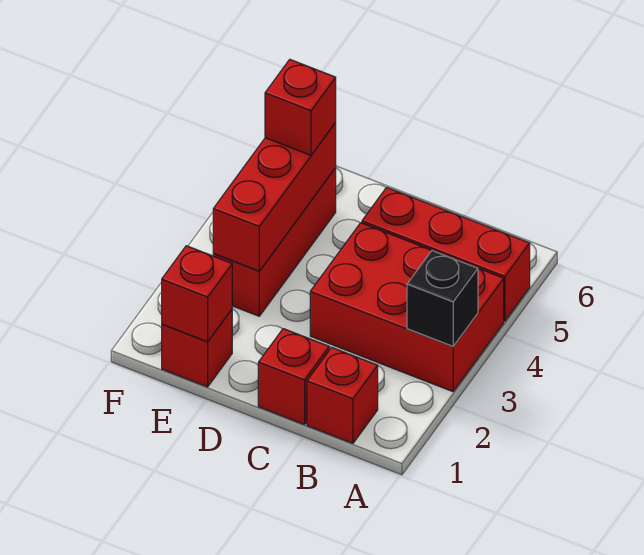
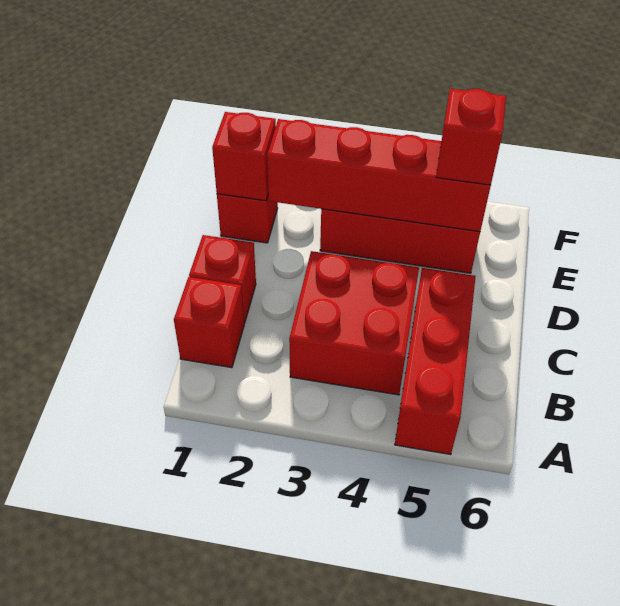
red brick A3:C4 level 1 -> red brick B3:C4 level 1
black brick A3 level 2 -> none
red brick E3:E5 level 2 -> red brick E2:E5 level 2

